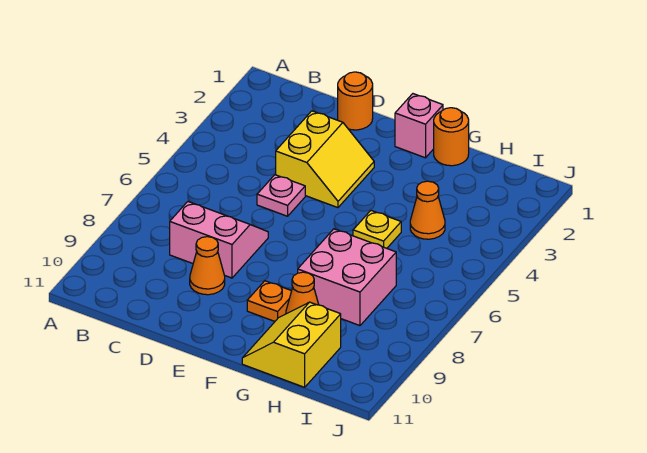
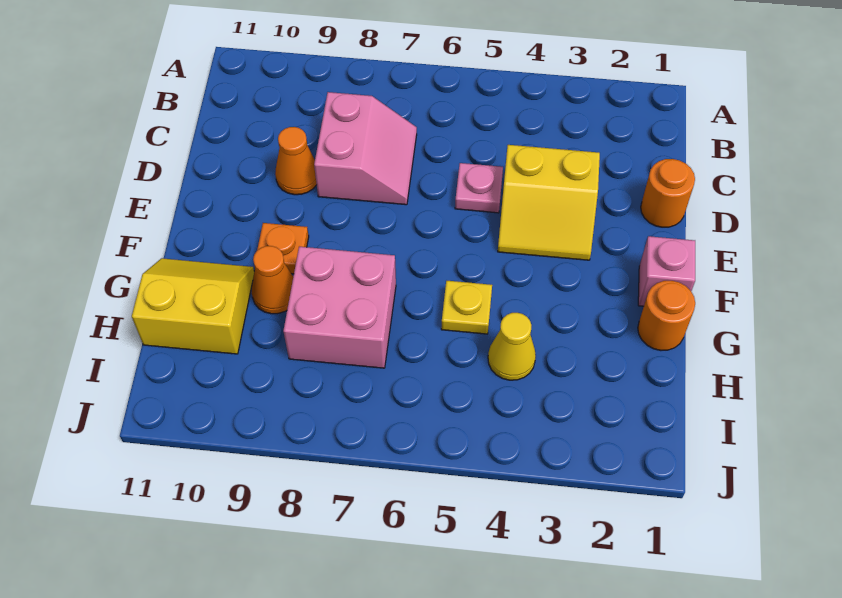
orange cone H4 level 1 -> yellow cone H4 level 1

